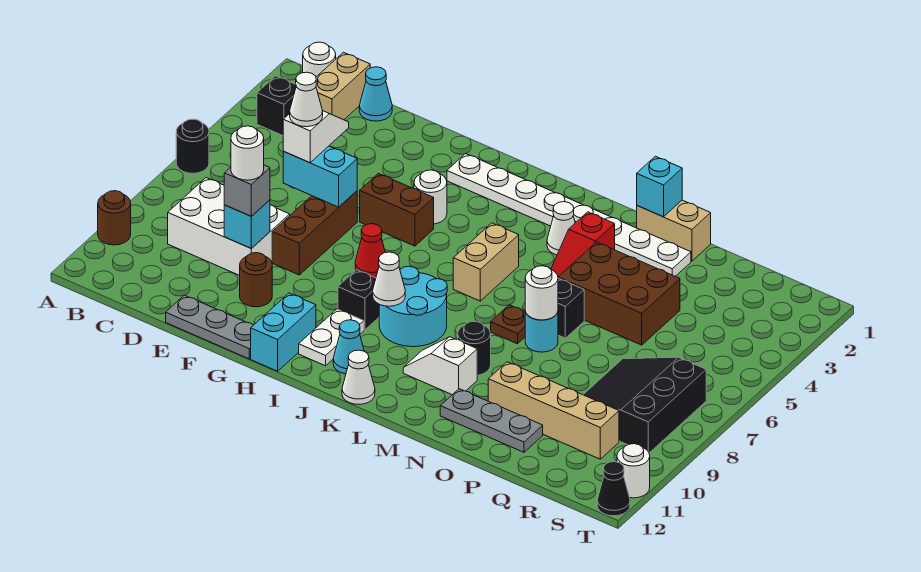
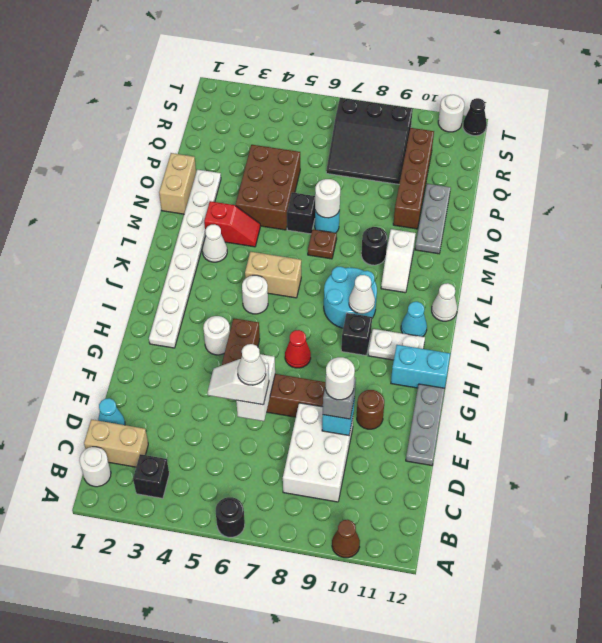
brown round brick A10 level 1 -> brown cone A10 level 1
cyan brick E6:F6 level 2 -> white brick E6:F6 level 2
none -> white round brick J5 level 1
cyan brick N1 level 2 -> none
tan brick O10:R10 level 1 -> brown brick O10:R10 level 1

